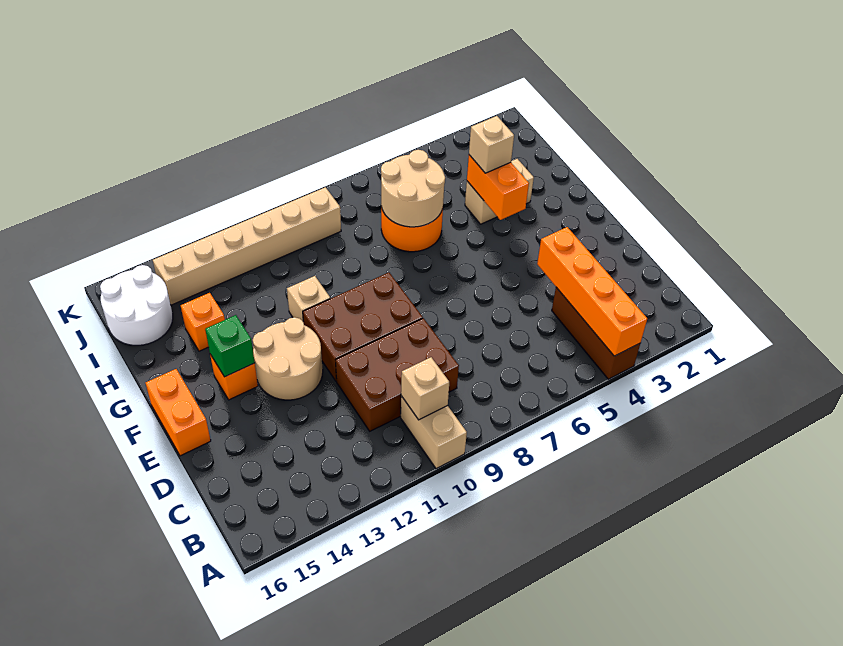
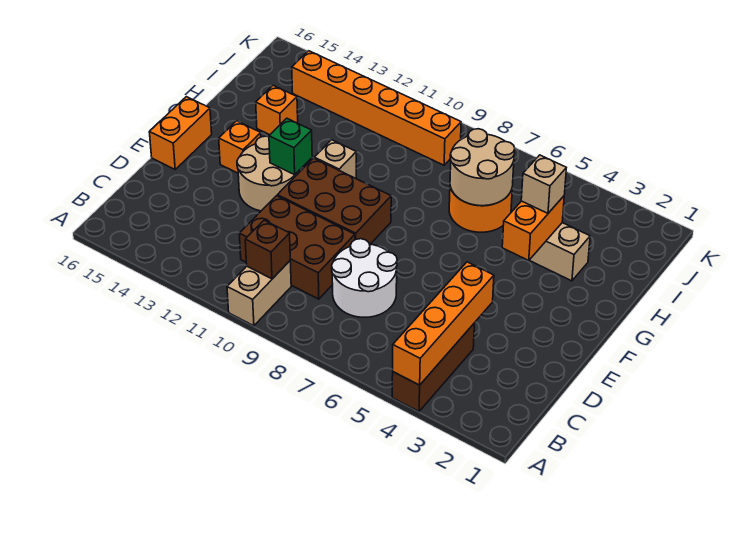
tan brick B10 level 2 -> brown brick B10 level 2
green brick F14 level 2 -> green brick F12 level 2
white round brick I15:J16 level 1 -> white round brick C7:D8 level 1
tan brick J9:J14 level 1 -> orange brick J9:J14 level 1

